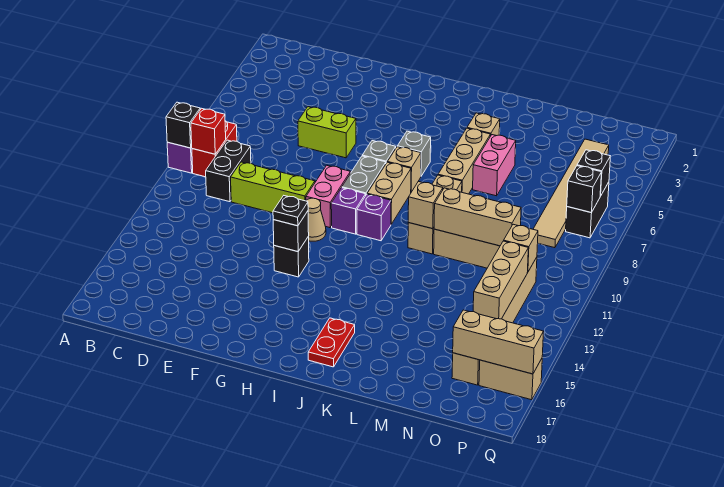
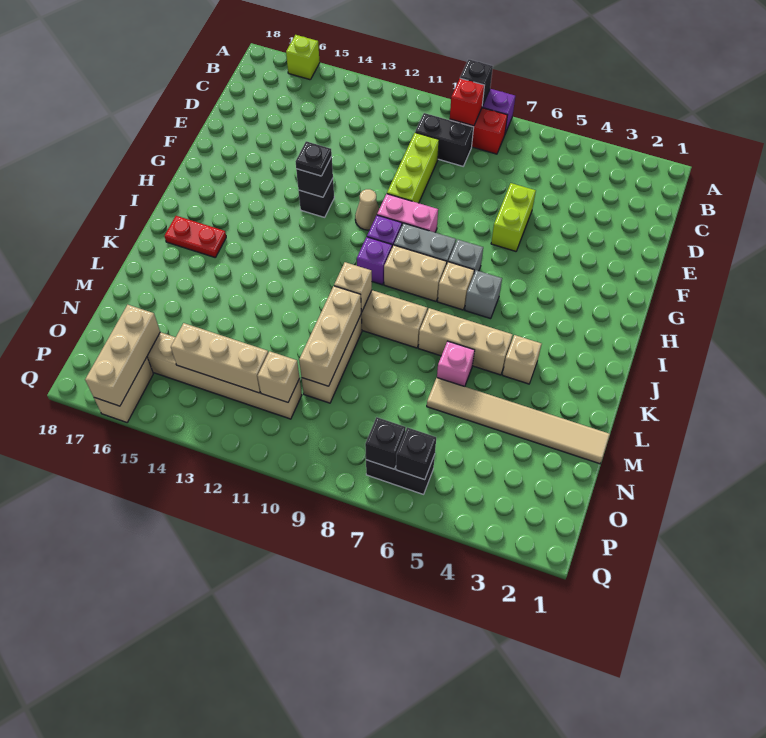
none -> lime brick A16 level 1
pink brick L5:L6 level 1 -> pink brick L6 level 1
tan tile O3:O8 level 1 -> tan tile M1:M6 level 1

